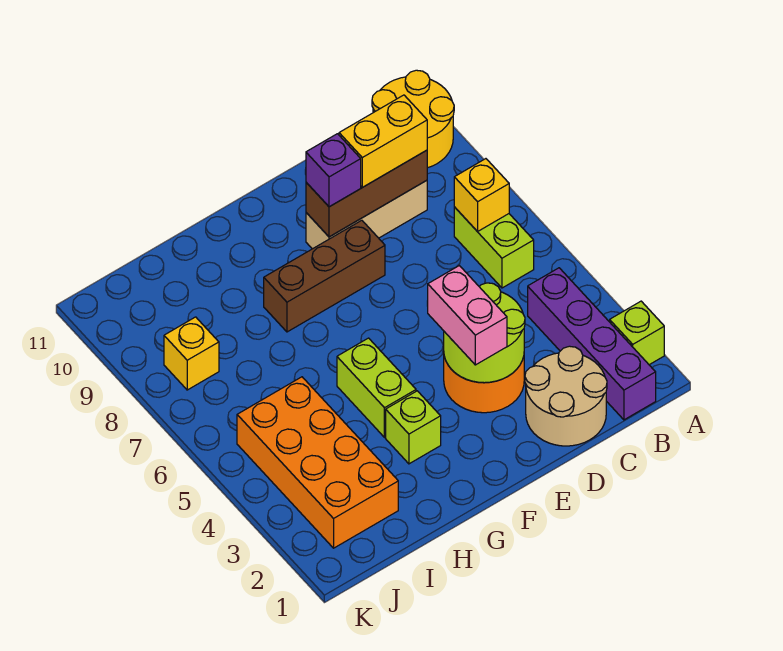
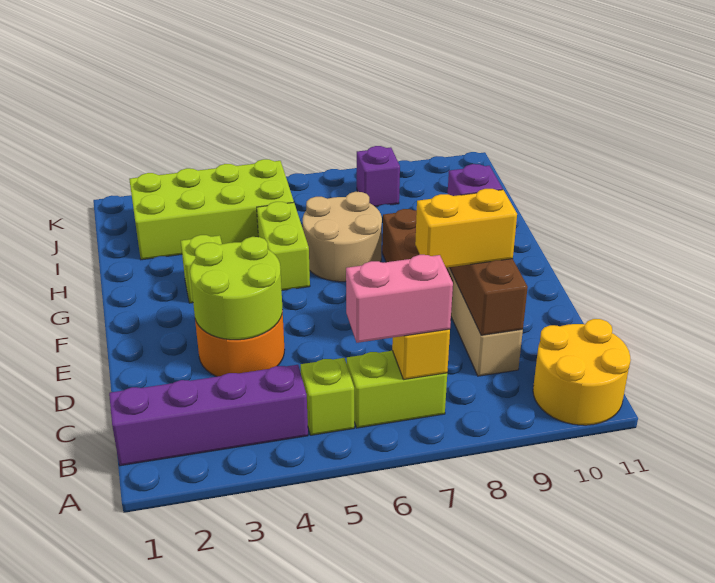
lime brick A2 level 1 -> lime brick B5 level 1
tan round brick C1:D2 level 1 -> tan round brick G6:H7 level 1
yellow brick C9:D9 level 3 -> yellow brick D8:D9 level 3
pink brick E3:E4 level 3 -> pink brick B6:B7 level 3
lime brick G4:G5 level 1 -> lime brick G5:H5 level 1
orange brick I2:J5 level 1 -> lime brick I2:J5 level 1
yellow brick J8 level 1 -> purple brick J8 level 1

